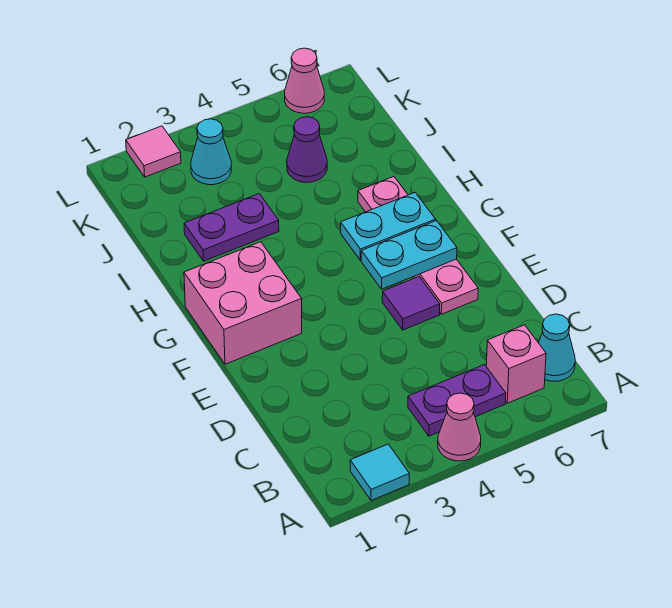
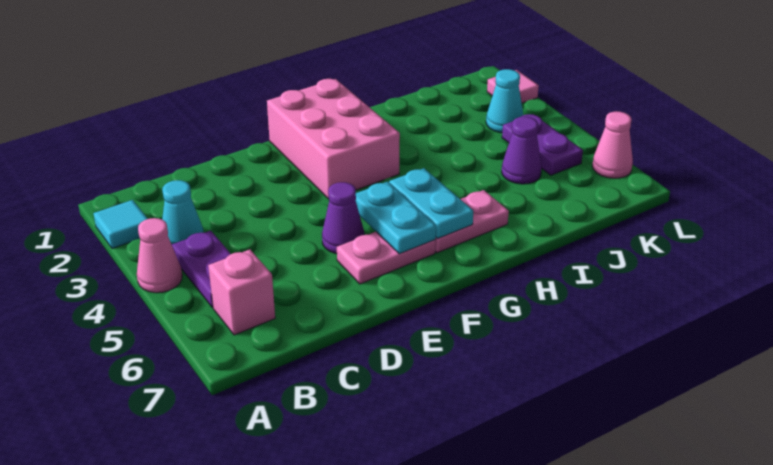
cyan cone B7 level 1 -> cyan cone B3 level 1
purple tile E5 level 1 -> purple cone E5 level 1
pink brick F1:G2 level 1 -> pink brick F1:G3 level 1
purple plate I2:I3 level 1 -> purple plate K4:K5 level 1

